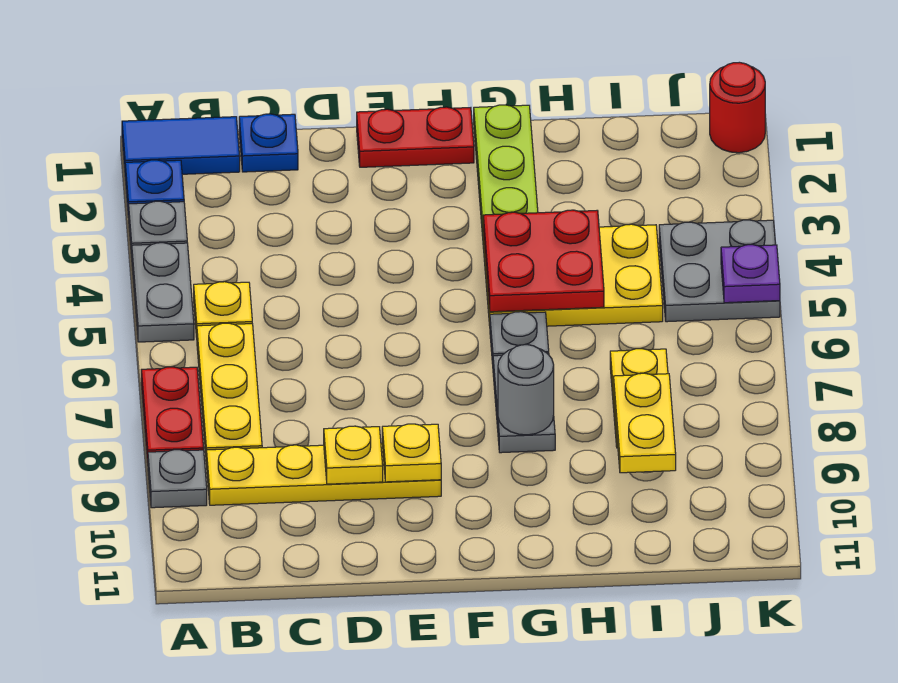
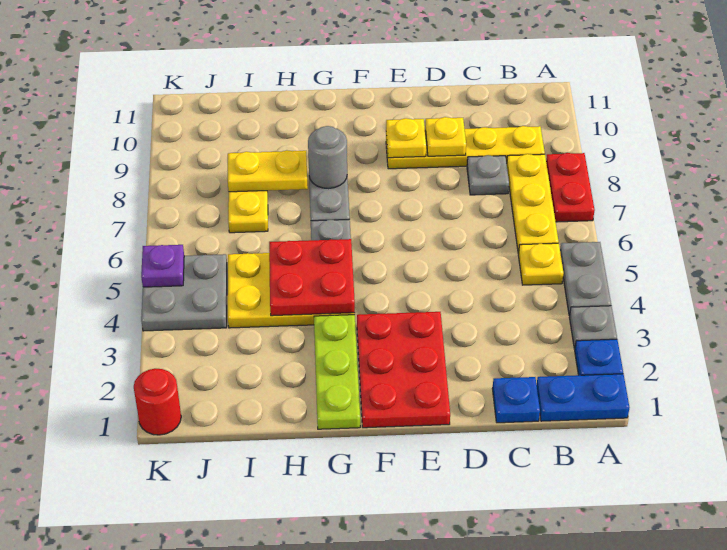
blue tile A1:B1 level 1 -> blue plate A1:B1 level 1
grey plate A9 level 1 -> grey plate C8 level 1
red plate E1:F1 level 1 -> red plate E1:F3 level 1
yellow plate I8:I9 level 2 -> yellow plate H8:I8 level 2

